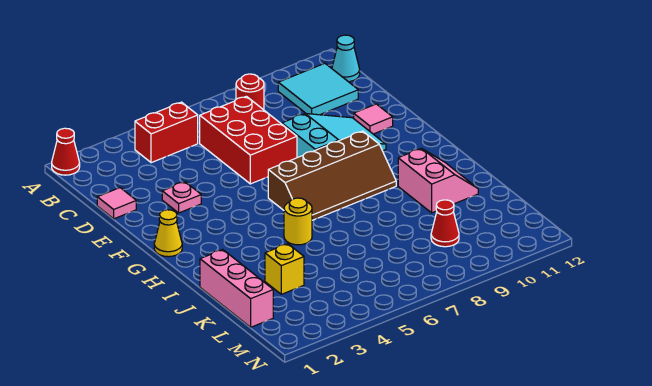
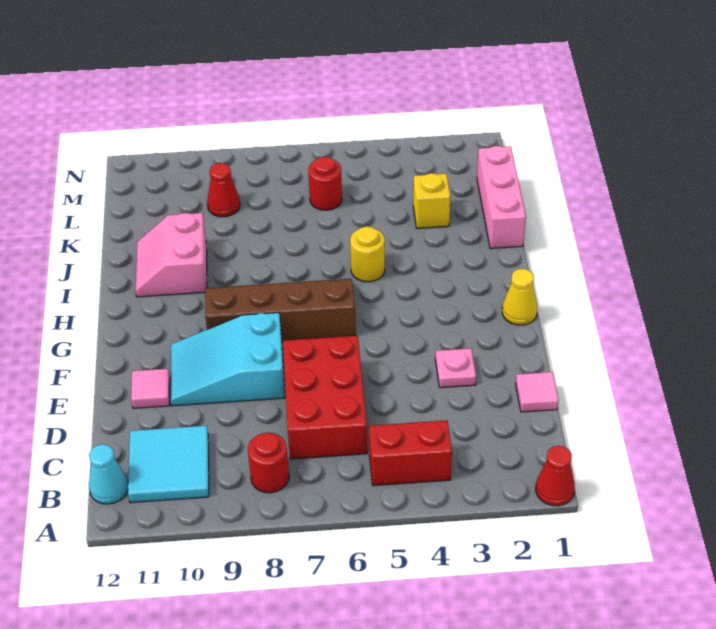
none -> red round brick L6 level 1

